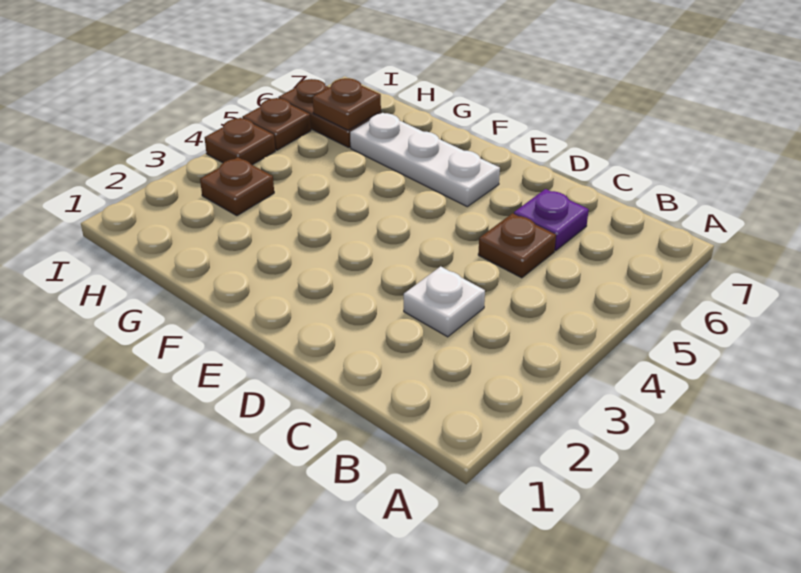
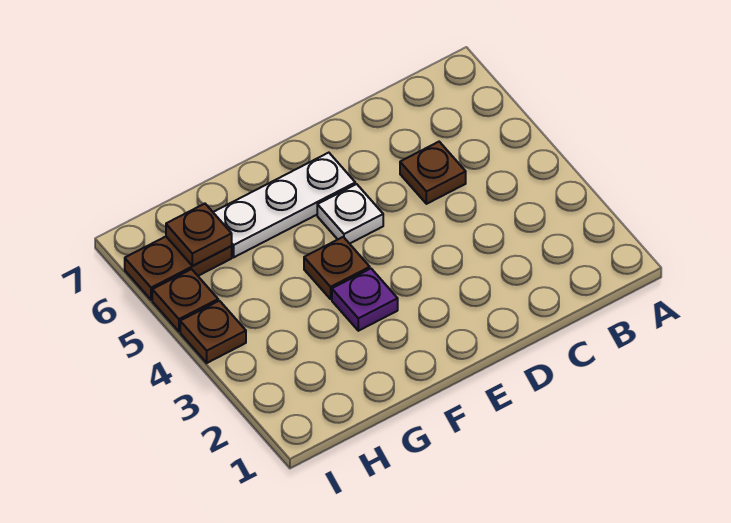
white plate C3 level 1 -> white plate E5 level 1
purple plate C6 level 1 -> purple plate F3 level 1
brown plate H3 level 1 -> brown plate F4 level 1

